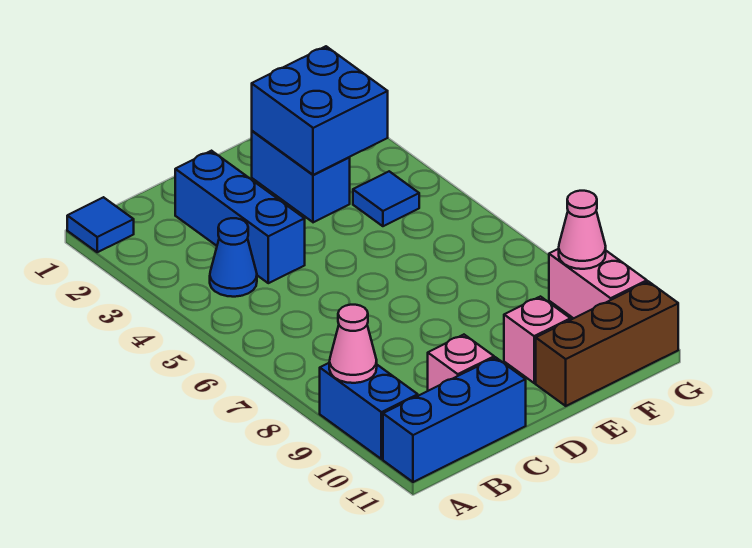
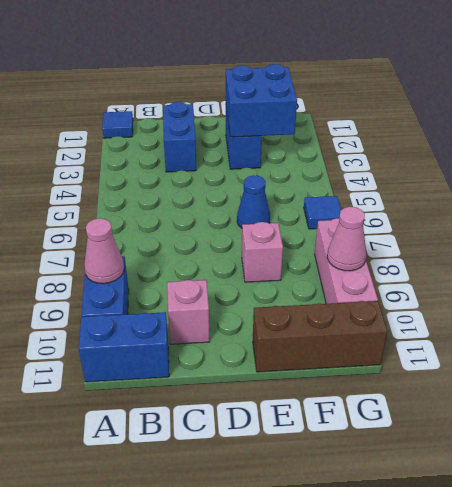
blue brick A11:C11 level 1 -> blue brick A11:B11 level 1
blue cone B4 level 1 -> blue cone E6 level 1
blue brick C2:C4 level 1 -> blue brick C2:C3 level 1
pink brick E10 level 1 -> pink brick E8 level 1
blue tile F4 level 1 -> blue tile G6 level 1
pink brick G9:G10 level 1 -> pink brick G8:G10 level 1

